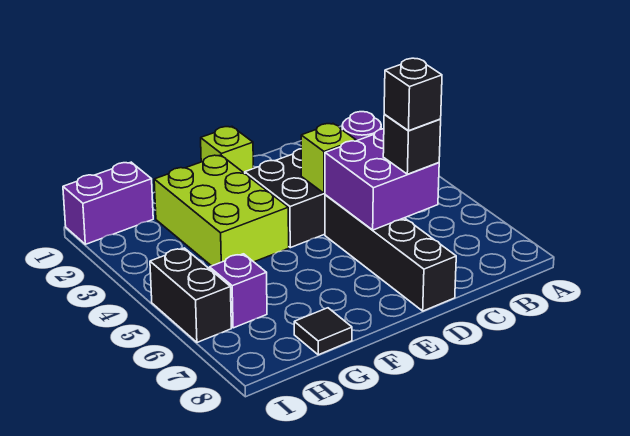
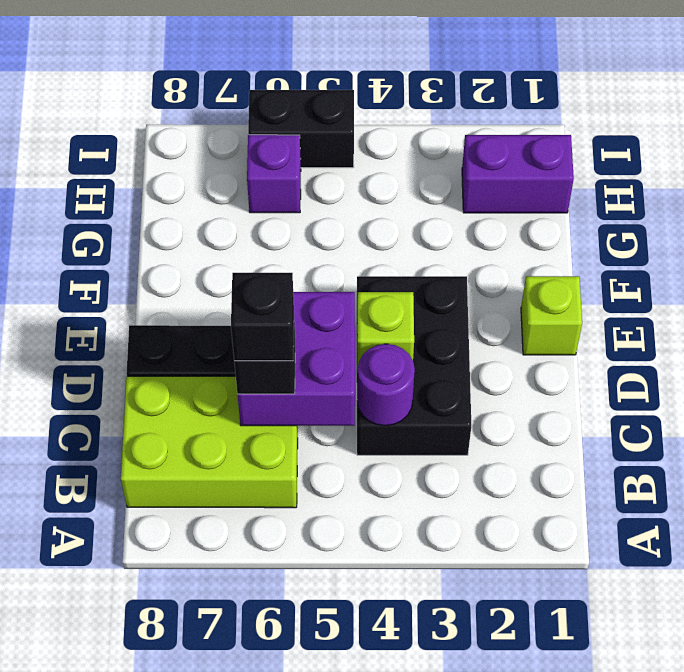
lime brick F2:G4 level 1 -> lime brick B6:C8 level 1
black tile G8 level 1 -> none
purple brick H1:I1 level 1 -> purple brick H1:H2 level 1

